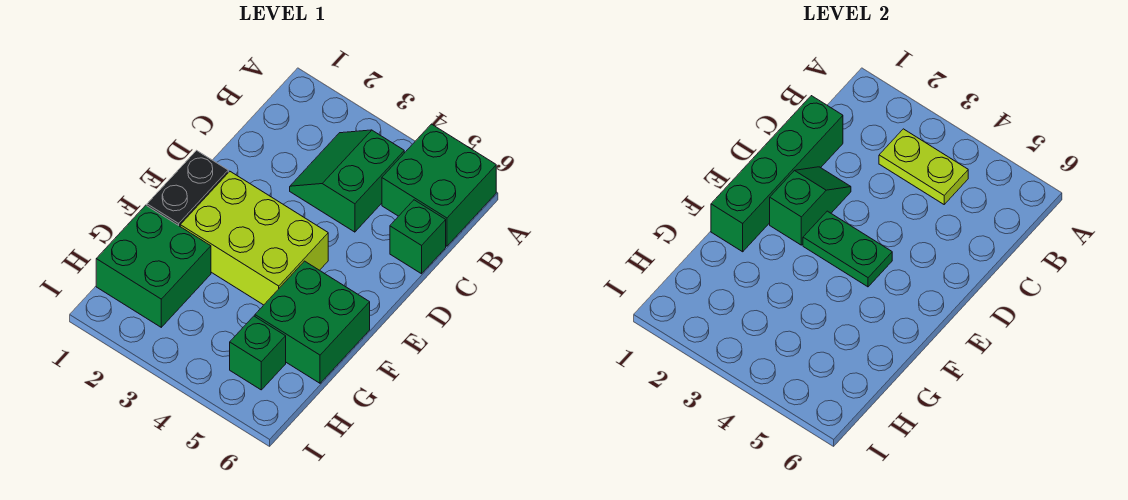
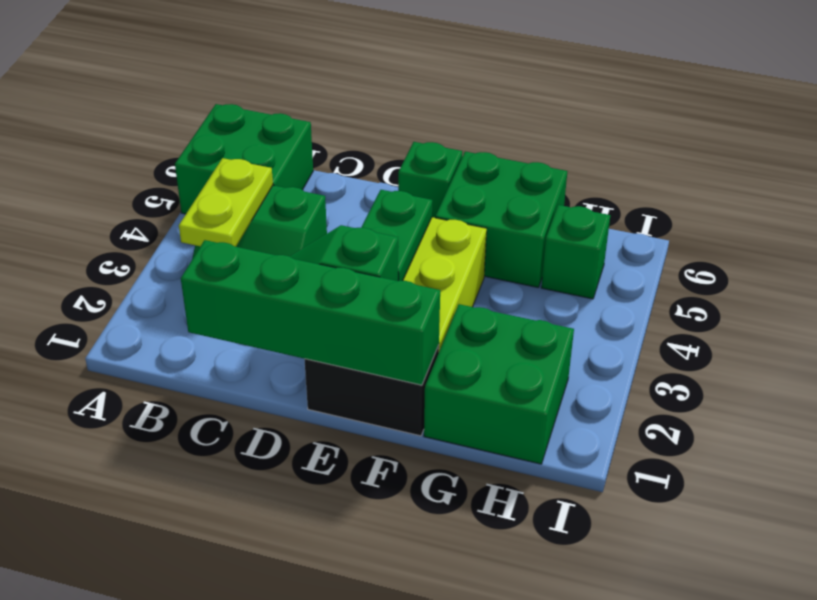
green brick C6 level 1 -> green brick E6 level 1

